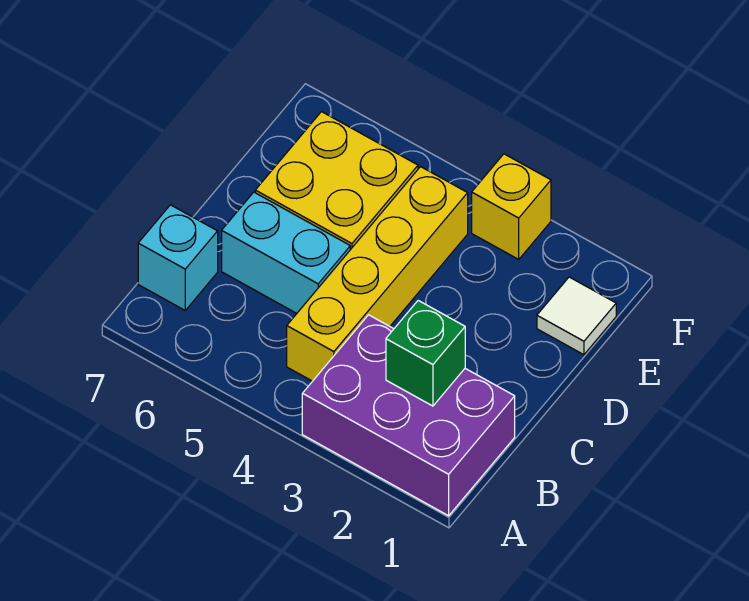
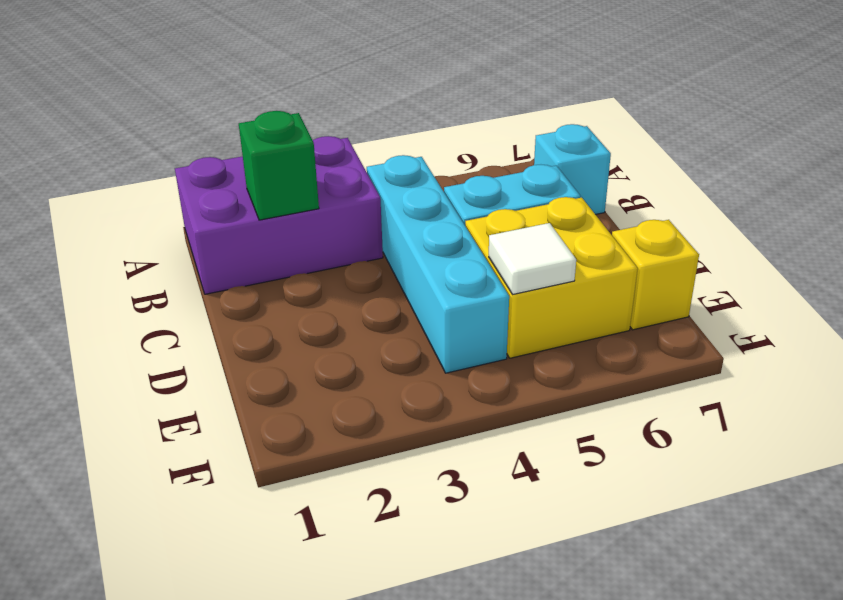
yellow brick B4:E4 level 1 -> cyan brick B4:E4 level 1
white tile E1 level 1 -> white tile E5 level 2
yellow brick F3 level 1 -> yellow brick E7 level 1

